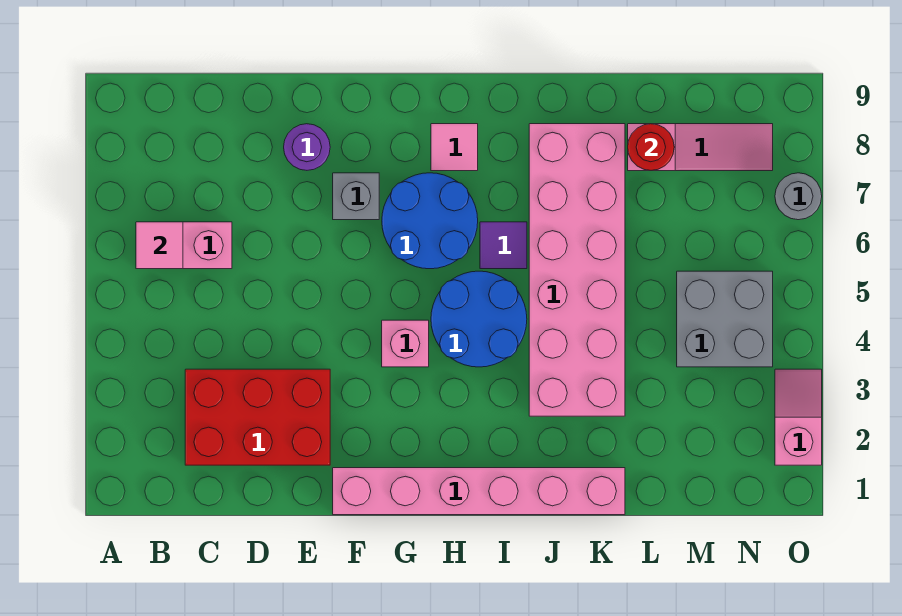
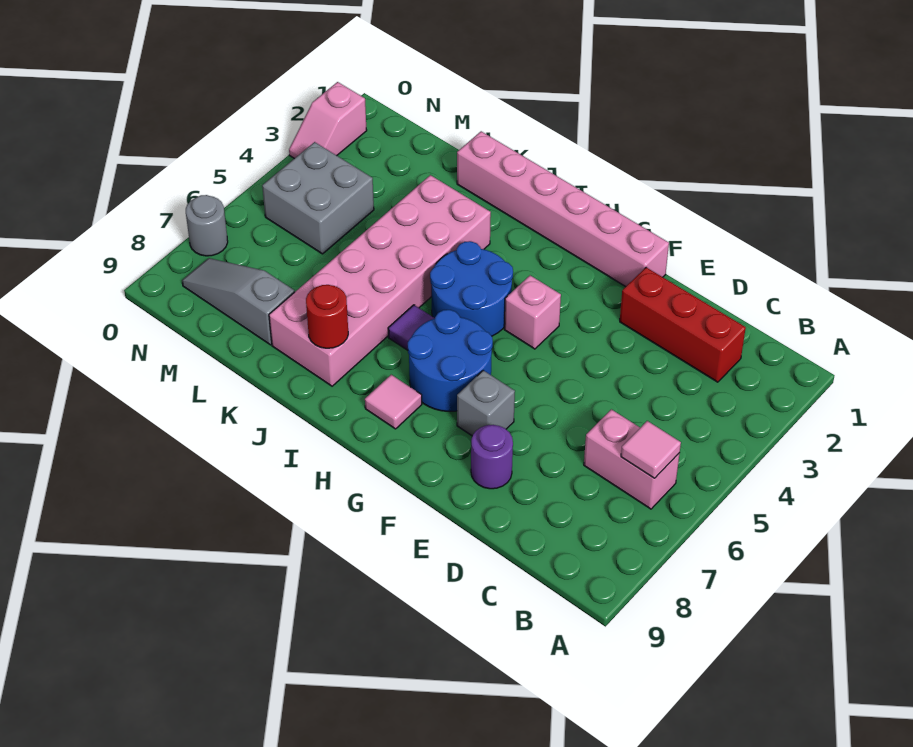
red brick C2:E3 level 1 -> red brick C2:E2 level 1
pink slope L8:N8 level 1 top L -> grey slope L8:N8 level 1 top L
red round brick L8 level 2 -> red round brick J8 level 2

